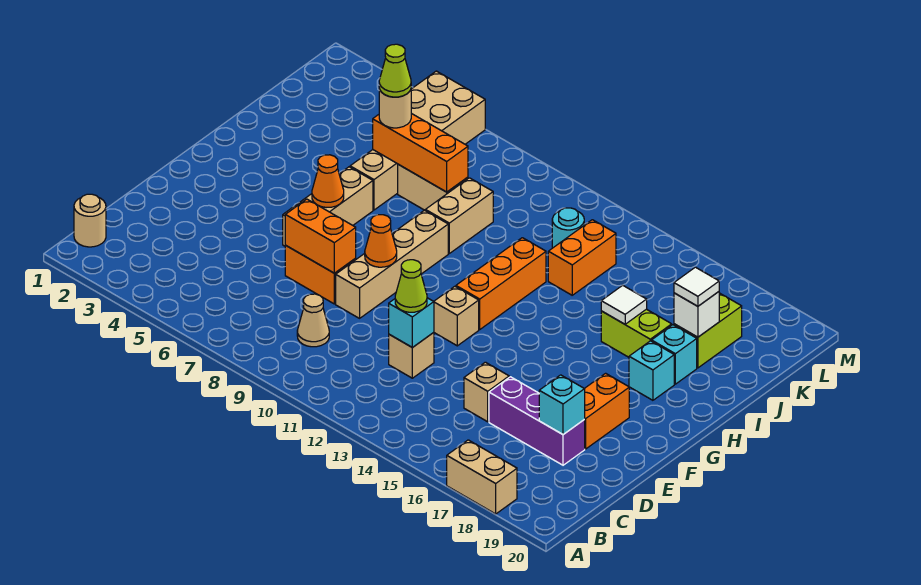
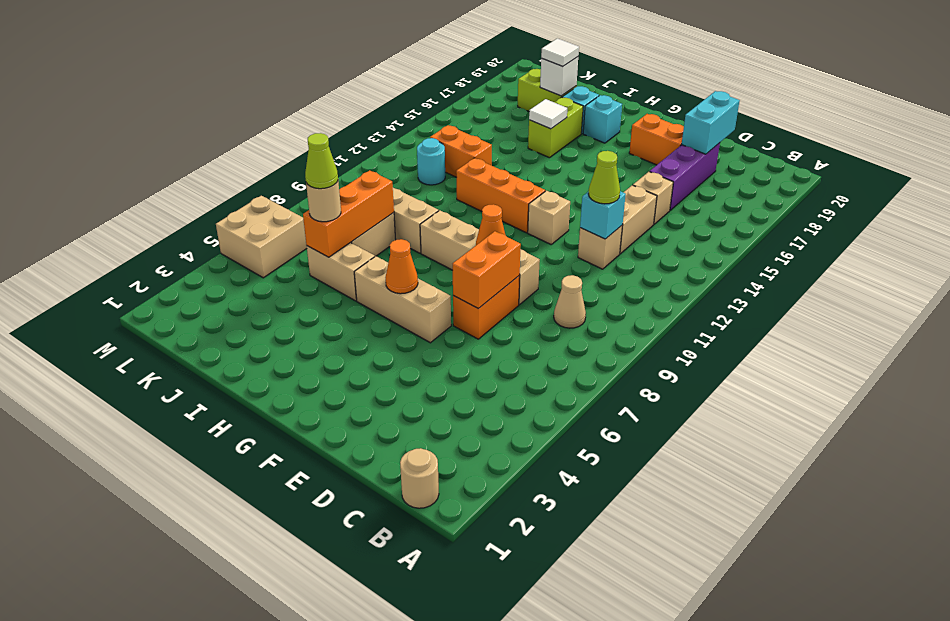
tan brick A17:A18 level 1 -> tan brick D13:D14 level 1
cyan brick D18 level 2 -> cyan brick D18:D19 level 2

